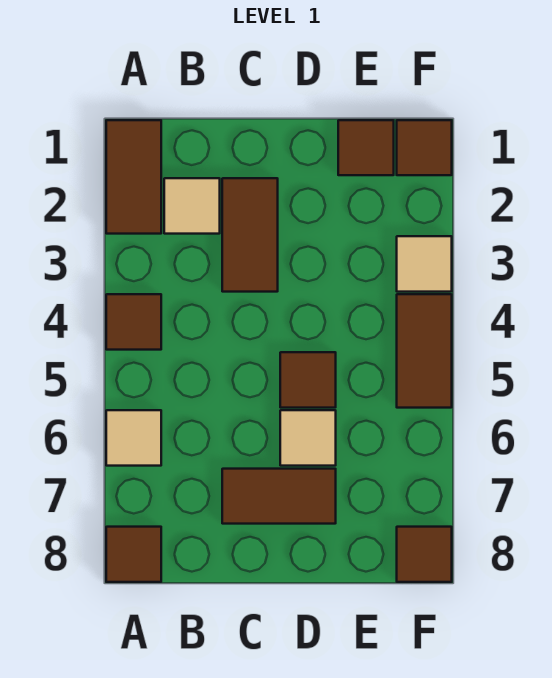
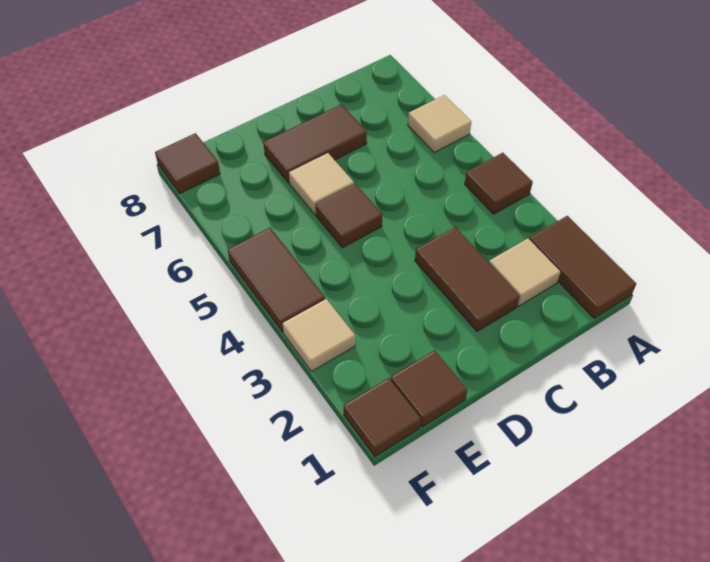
brown tile A8 level 1 -> none

